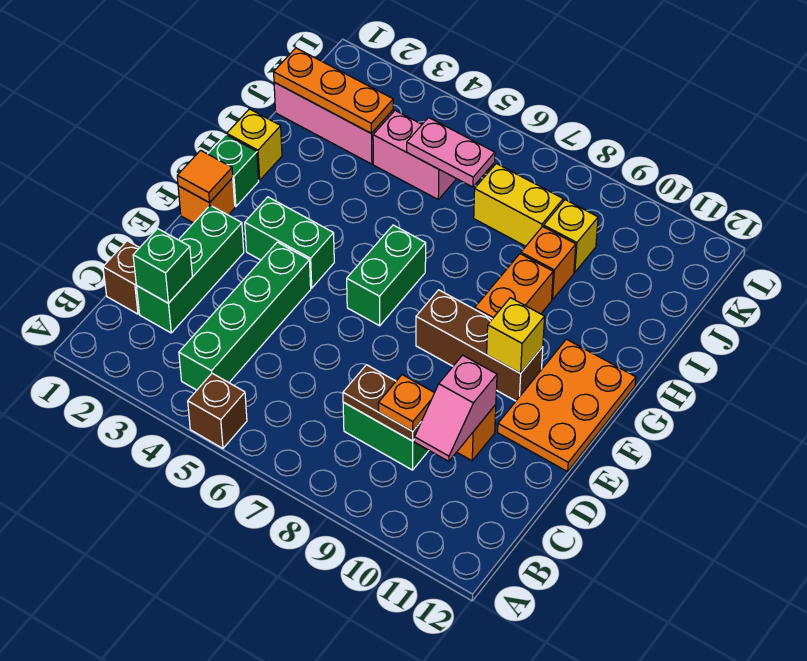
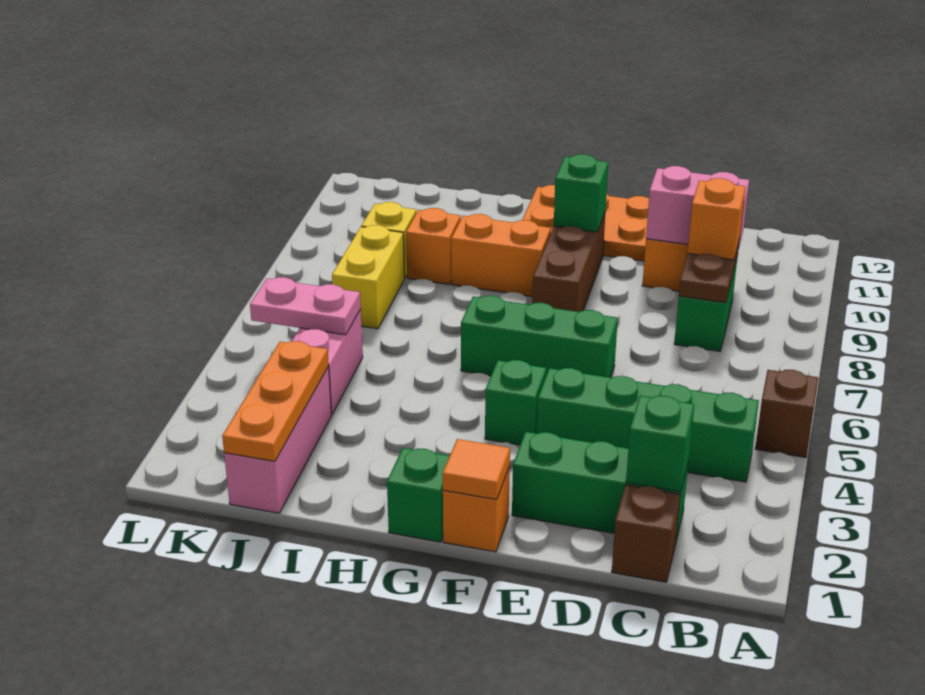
orange plate C9 level 3 -> orange brick C9 level 3
pink slope C10:D10 level 2 top D -> pink brick C10:D10 level 2
green brick F3:F4 level 1 -> green brick F4 level 1
green brick F6:G6 level 1 -> green brick E6:G6 level 1
yellow brick F10 level 2 -> green brick F10 level 2
yellow brick H1 level 1 -> none
pink plate J5:J6 level 2 -> pink plate J5:K5 level 2

